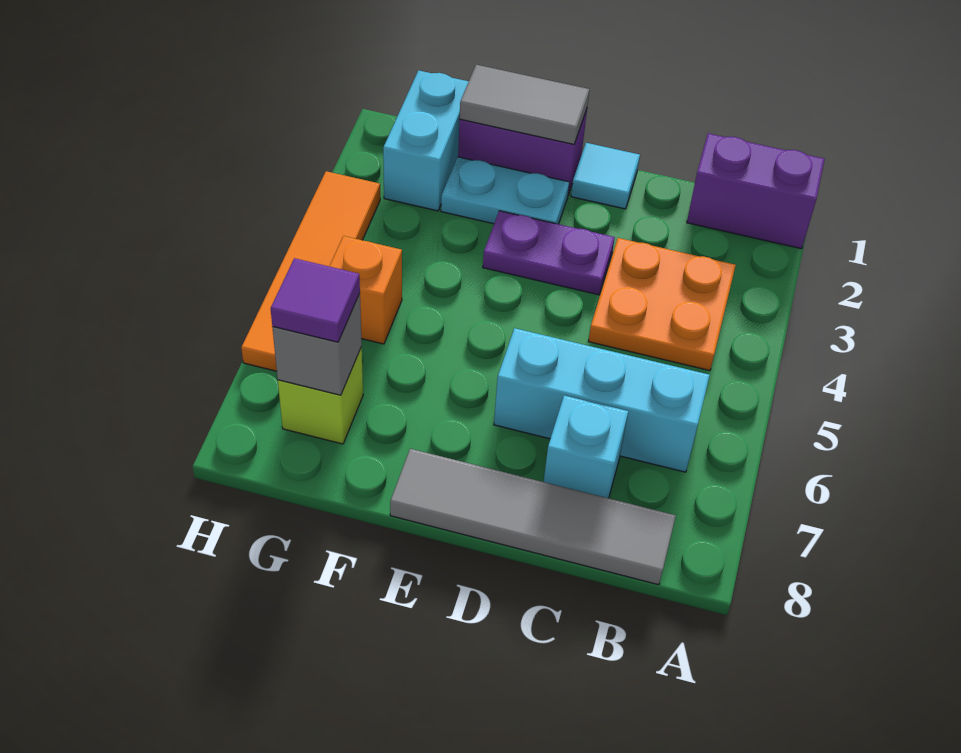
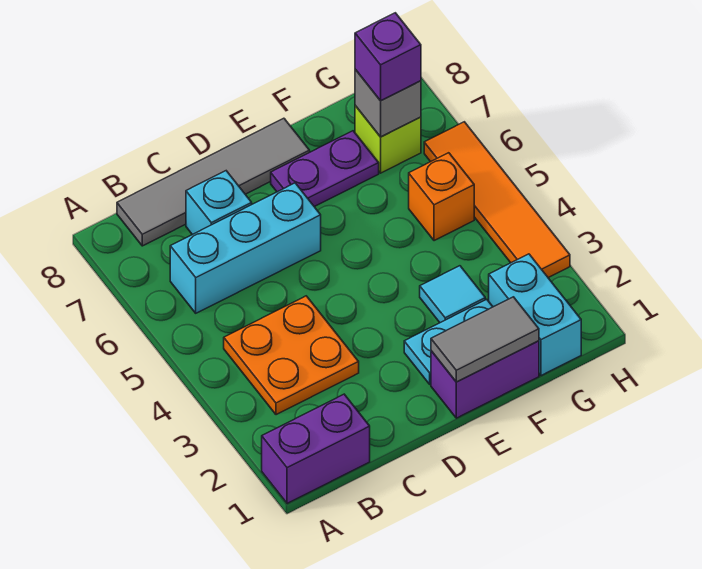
cyan tile D1 level 1 -> cyan tile F3 level 1
purple plate D3:E3 level 1 -> purple plate E7:F7 level 1
purple tile G7 level 3 -> purple brick G7 level 3

